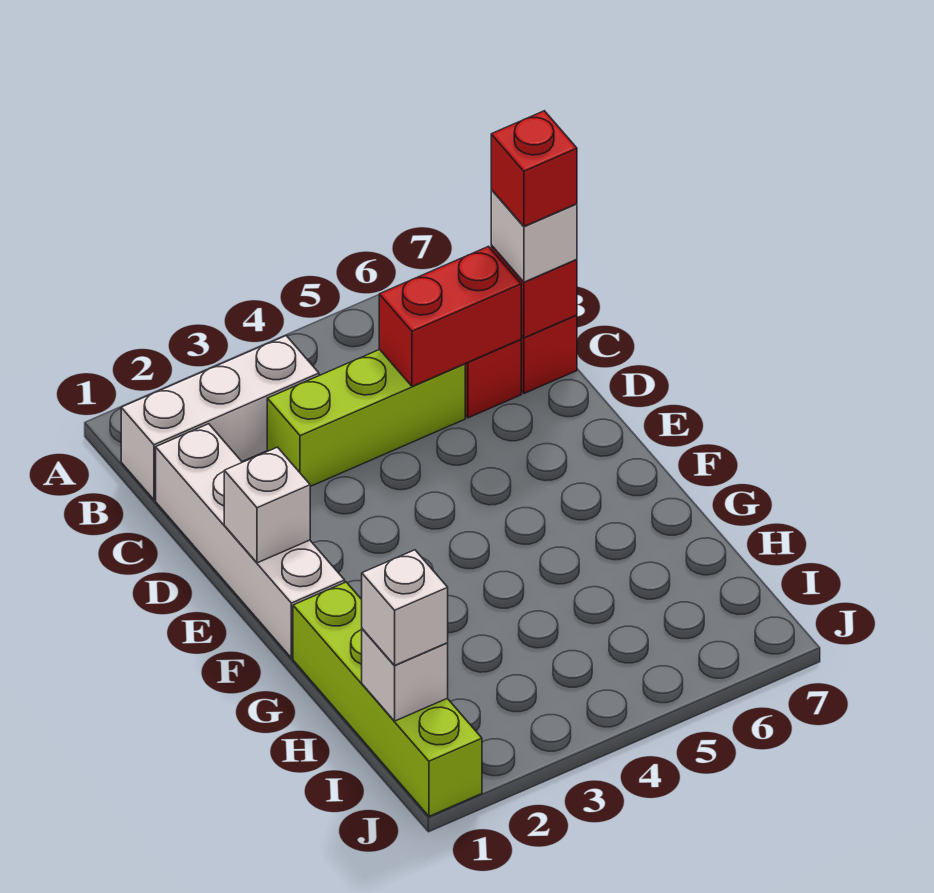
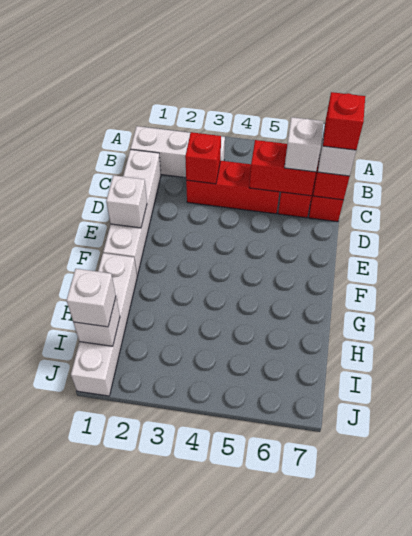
lime brick C3:C5 level 1 -> red brick C3:C5 level 1
none -> red brick C3 level 2
none -> white brick C6 level 3
lime brick G1:J1 level 1 -> white brick G1:J1 level 1

